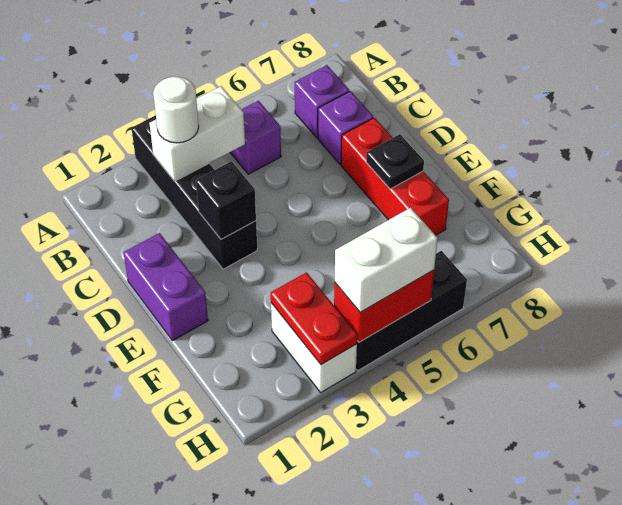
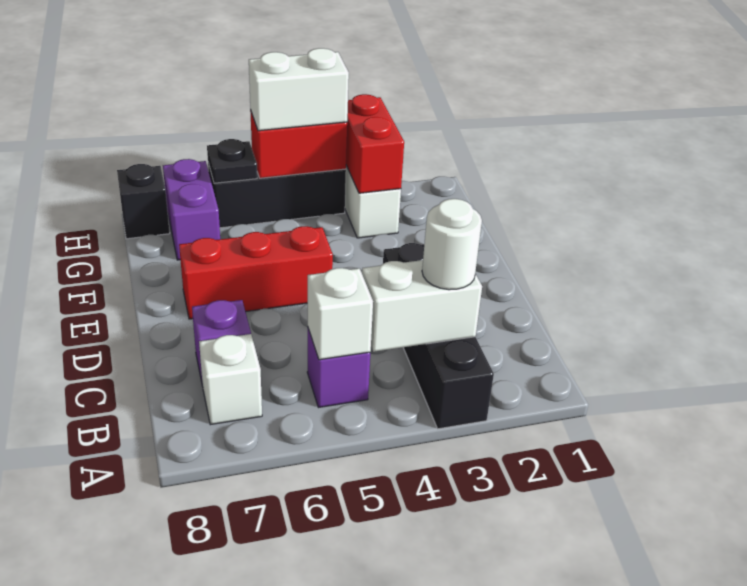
none -> white brick B5 level 2
purple brick B7 level 1 -> white brick B7 level 1
purple brick D1:E1 level 1 -> purple brick G7:H7 level 1
black brick D3 level 2 -> black brick H8 level 1
red brick D7:F7 level 1 -> red brick E5:E7 level 1
black plate E7 level 2 -> black plate H6 level 2
red plate G3:H3 level 2 -> red brick G3:H3 level 2

